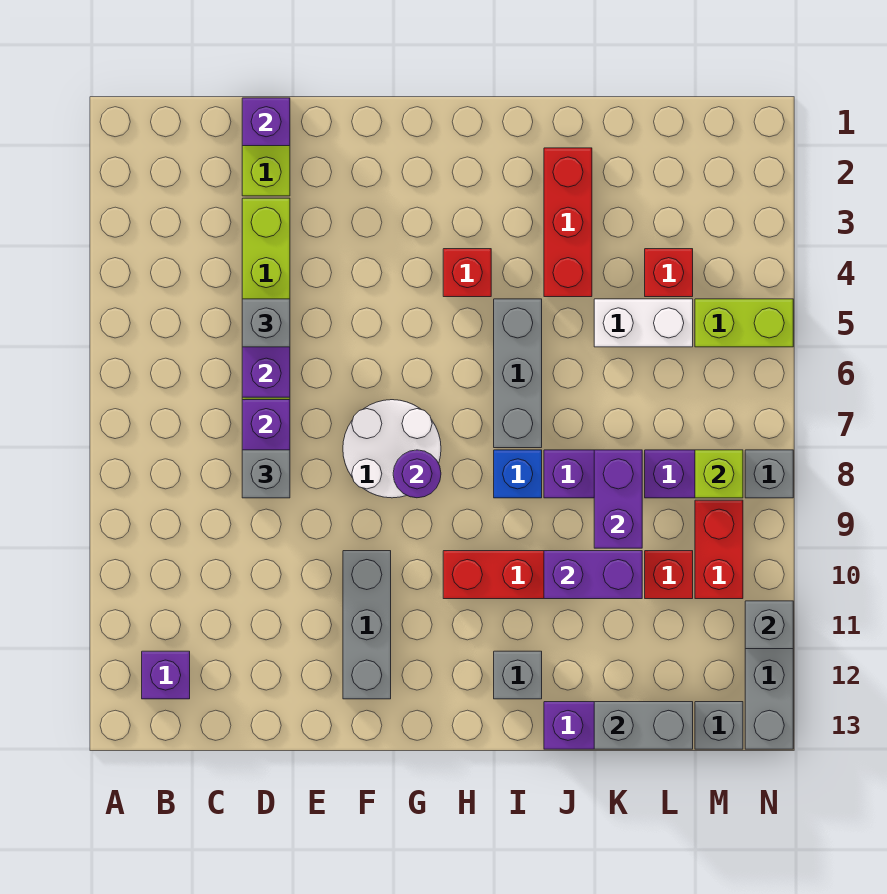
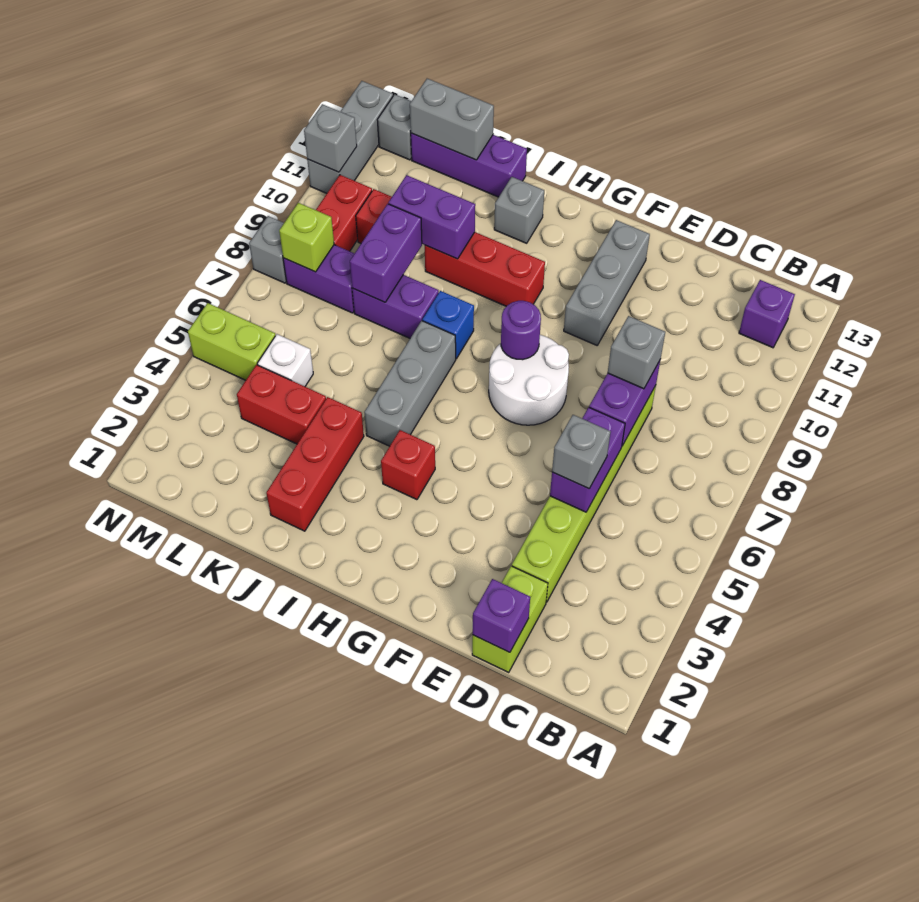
white brick K5:L5 level 1 -> white brick L5 level 1
red brick L4 level 1 -> red brick K4:L4 level 1

